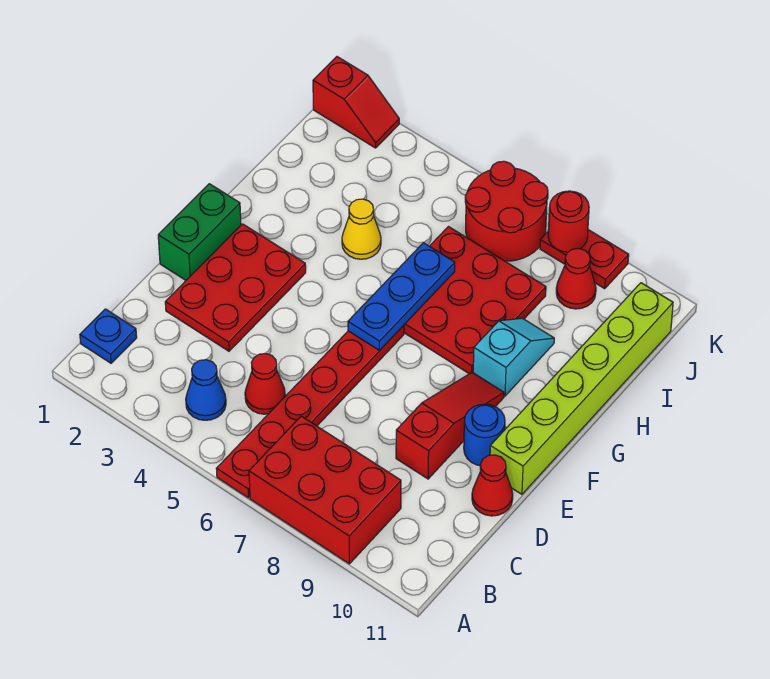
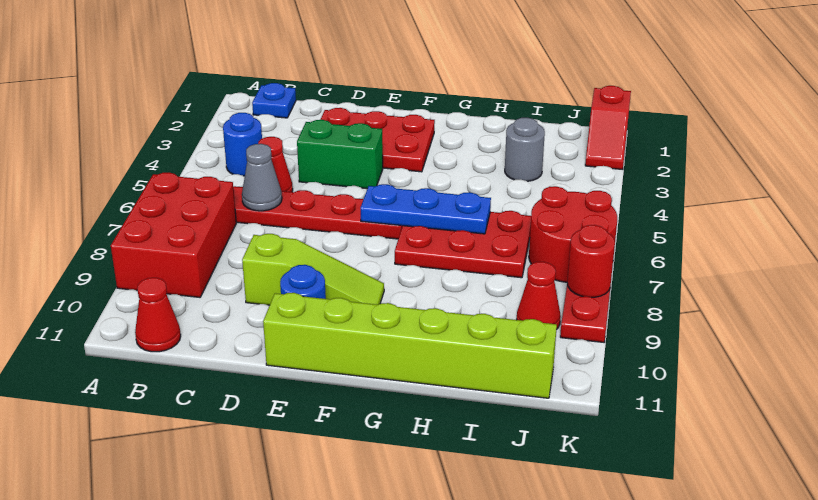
blue cone B4 level 1 -> blue round brick B4 level 1
none -> grey cone C6 level 2
red slope D9:F9 level 1 top D -> lime slope D9:F9 level 1 top D
red cone D11 level 1 -> red cone B11 level 1
green brick E1:F1 level 1 -> green brick D4:E4 level 1
red plate G6:I8 level 1 -> red plate G6:I7 level 1
cyan slope G9:H9 level 1 top G -> none
yellow cone H4 level 1 -> none
none -> grey round brick I3 level 1

